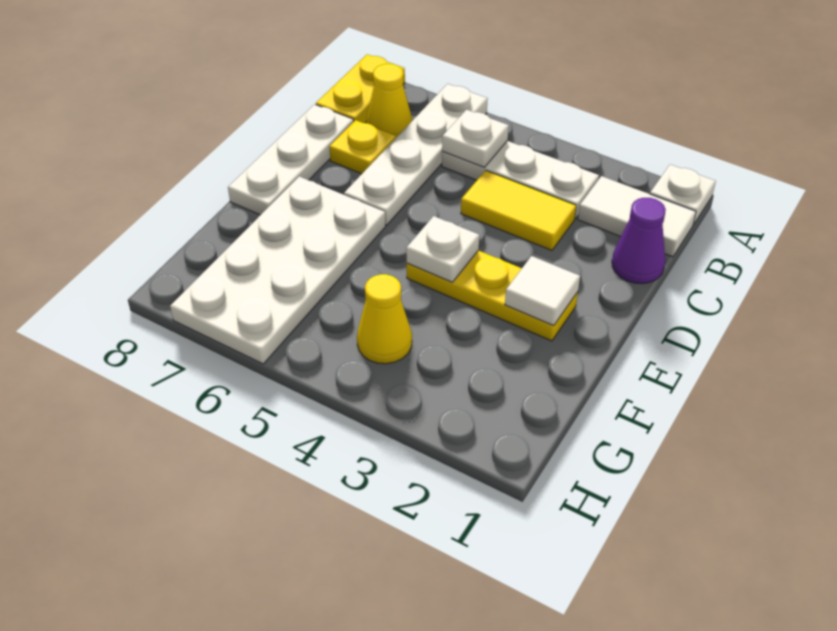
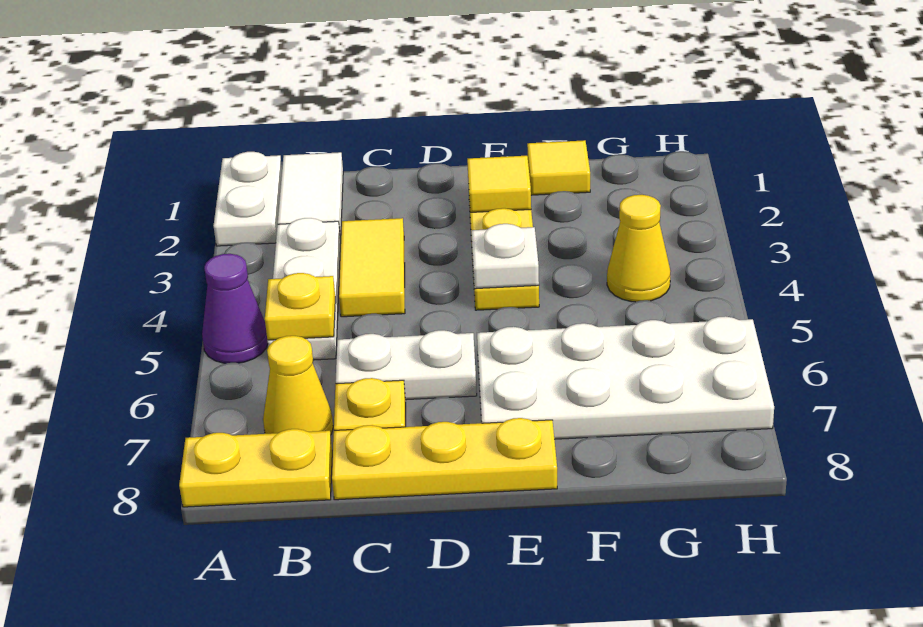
white plate A1 level 1 -> white plate A1:A2 level 1
white plate A6:D6 level 1 -> white plate C6:D6 level 1
white plate B5 level 2 -> yellow plate B5 level 2
purple cone C1 level 1 -> purple cone A5 level 1
white plate C8:E8 level 1 -> yellow plate C8:E8 level 1
white tile E2 level 2 -> yellow tile E2 level 2
none -> yellow tile F1 level 1

